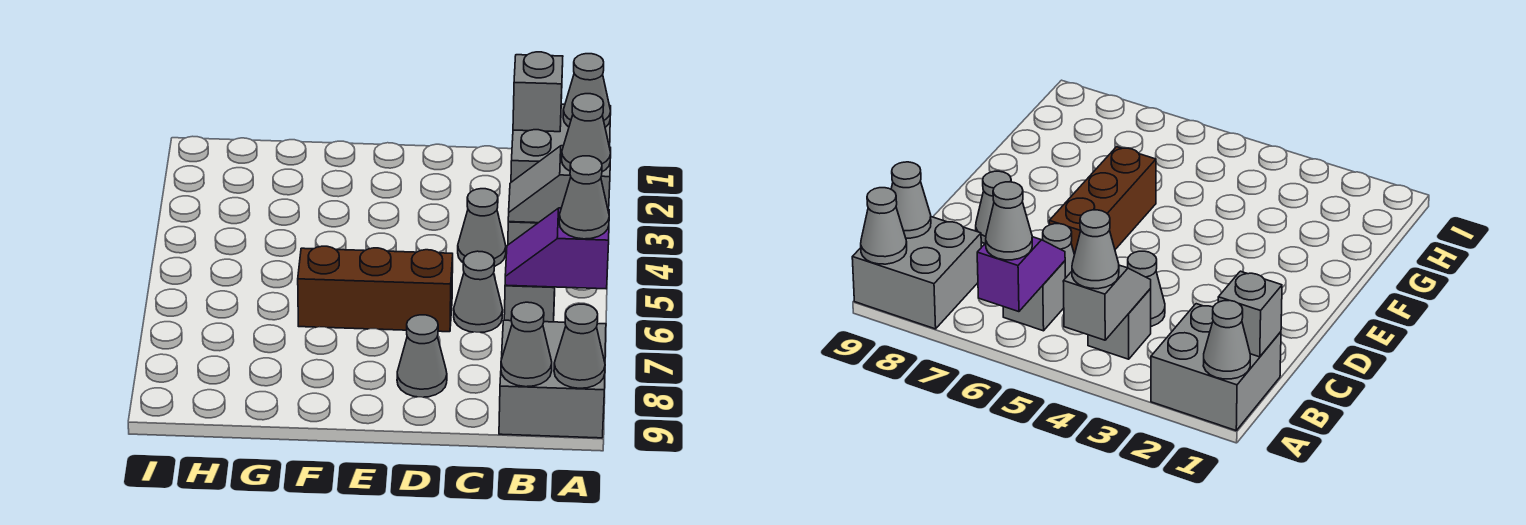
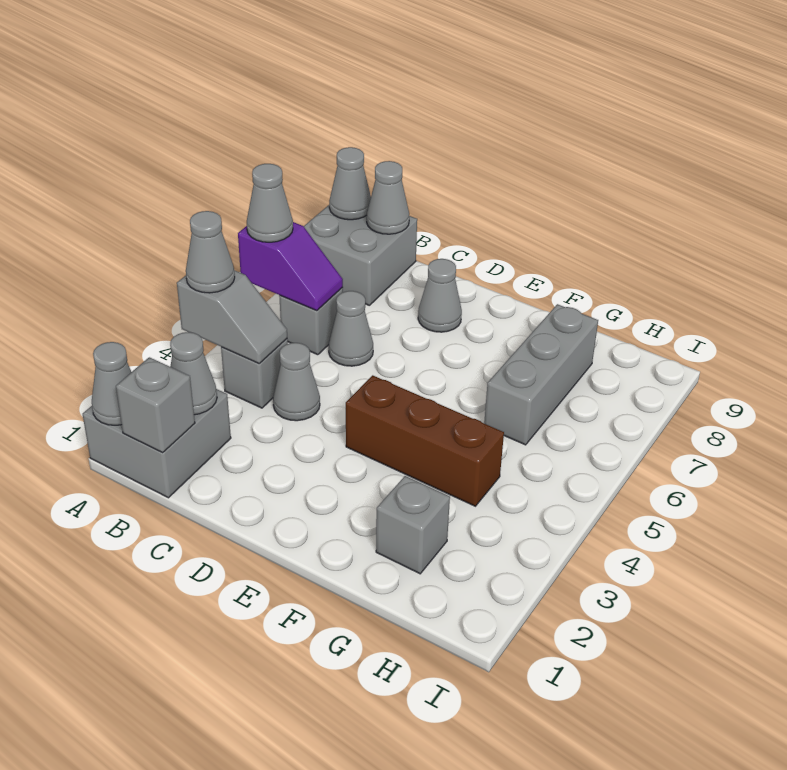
none -> grey cone B2 level 2
brown brick D6:F6 level 1 -> brown brick E4:G4 level 1
none -> grey brick G2 level 1
none -> grey brick G6:G8 level 1

